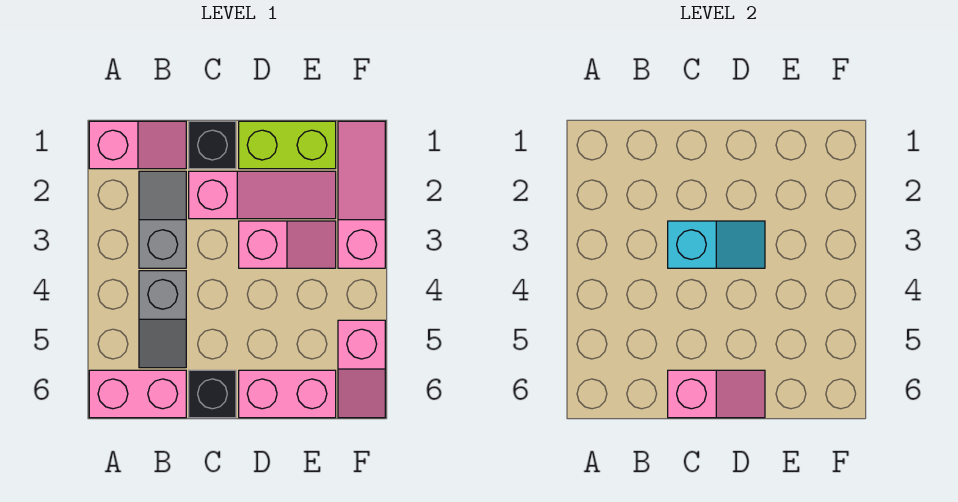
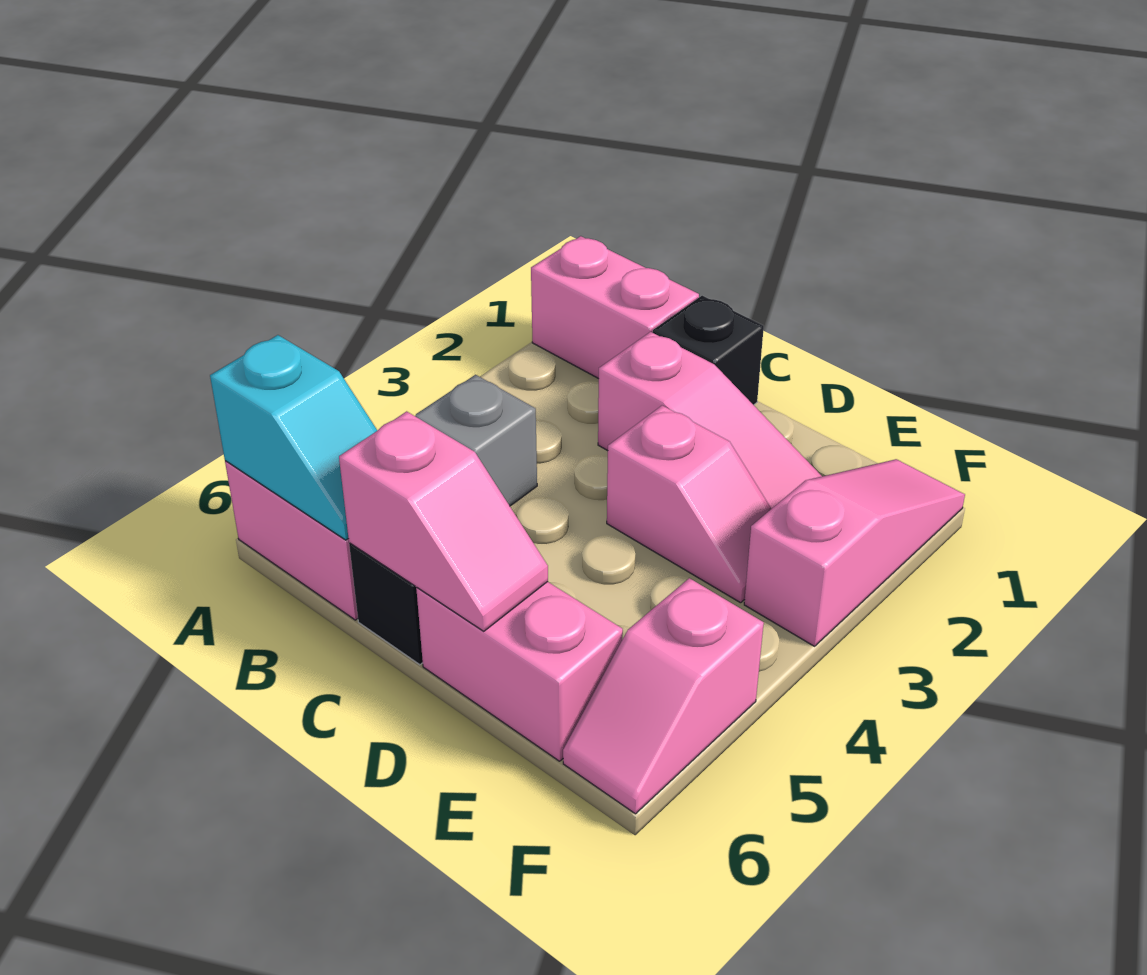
pink slope A1:B1 level 1 top A -> pink brick A1:B1 level 1
grey slope B2:B3 level 1 top 3 -> none
cyan slope C3:D3 level 2 top C -> cyan slope A6:B6 level 2 top A
lime brick D1:E1 level 1 -> none

